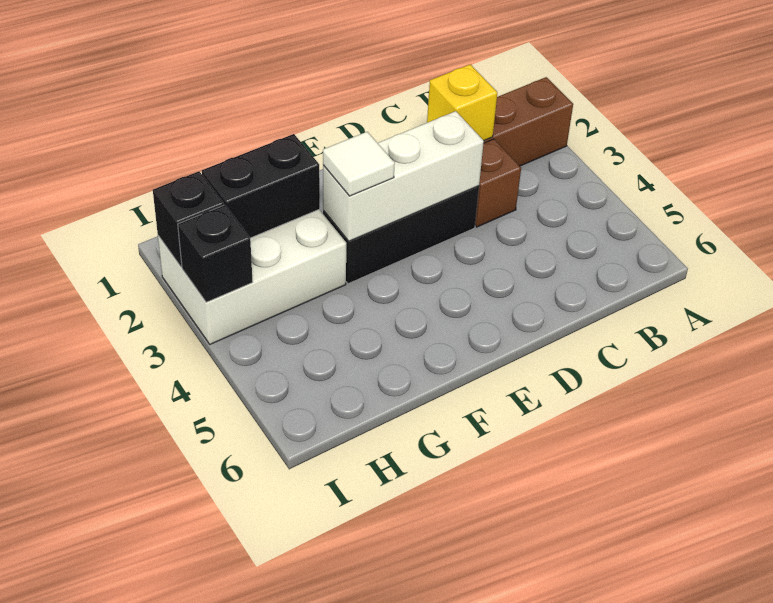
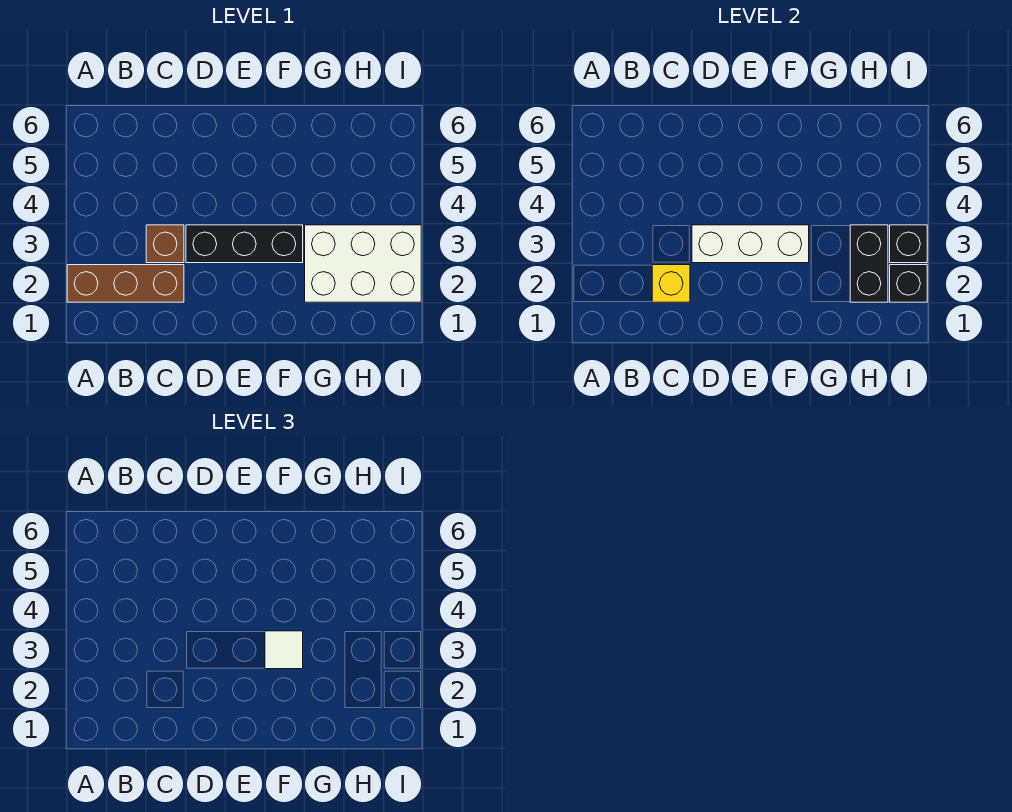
black brick G2:H2 level 2 -> black brick H2:H3 level 2

